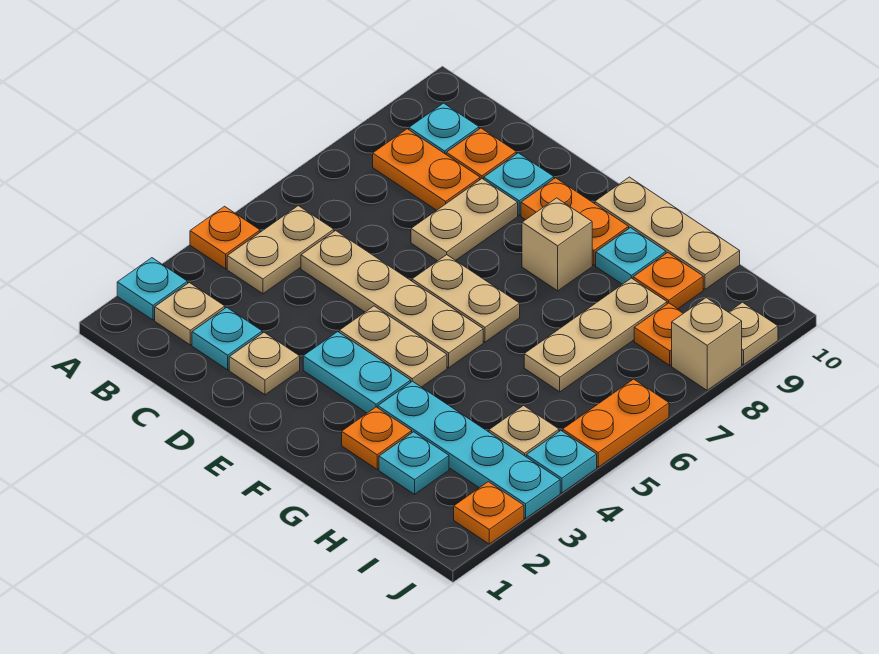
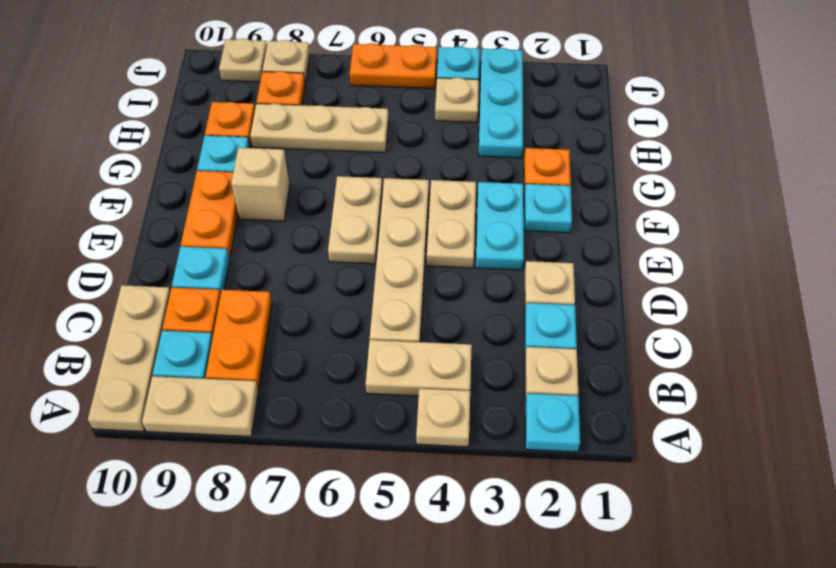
orange plate A4 level 1 -> tan plate A4 level 1
tan plate D7:D8 level 1 -> tan plate A8:A9 level 1
tan plate F10:H10 level 1 -> tan plate A10:C10 level 1
cyan plate G3:J3 level 1 -> cyan plate H3:J3 level 1
cyan plate H2 level 1 -> cyan plate F2 level 1
orange plate J2 level 1 -> none
tan brick J8 level 1 -> tan plate J8 level 1

